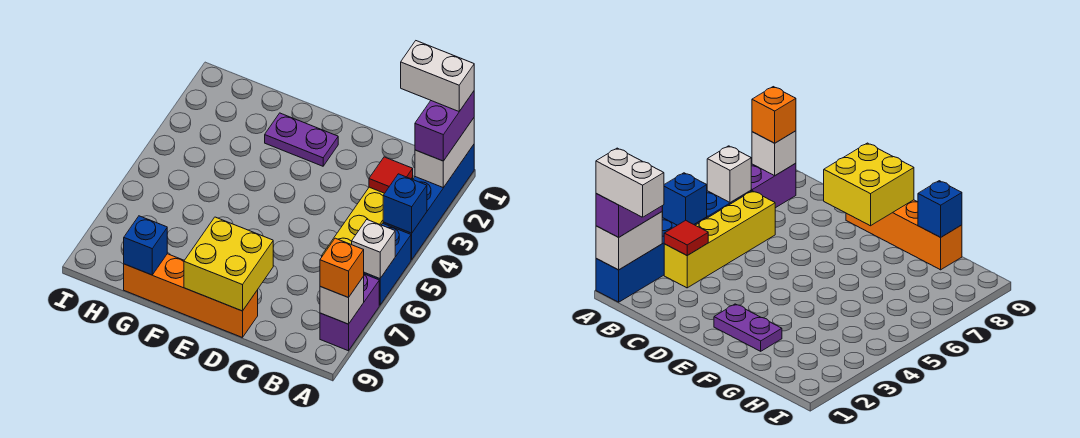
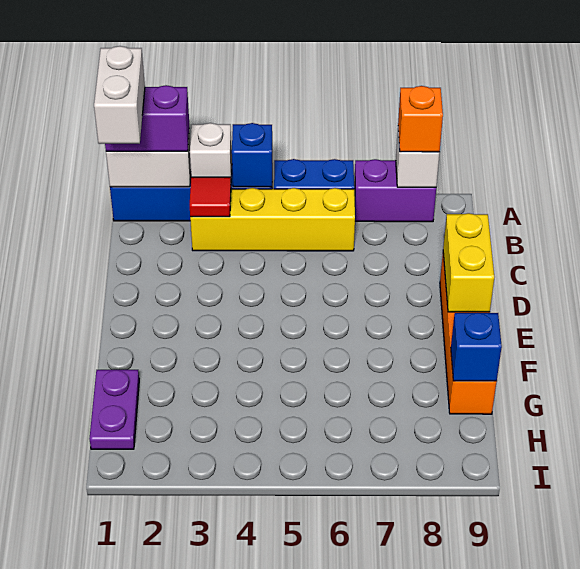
white brick A6 level 2 -> white brick A3 level 2
yellow brick D8:E9 level 2 -> yellow brick D9:E9 level 2
purple plate E2:F2 level 1 -> purple plate G1:H1 level 1

